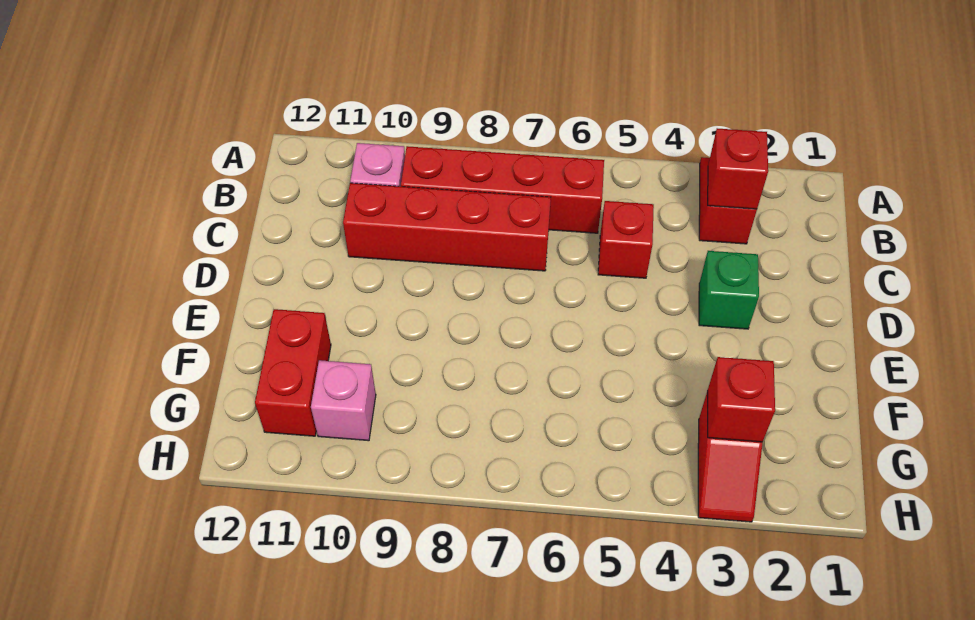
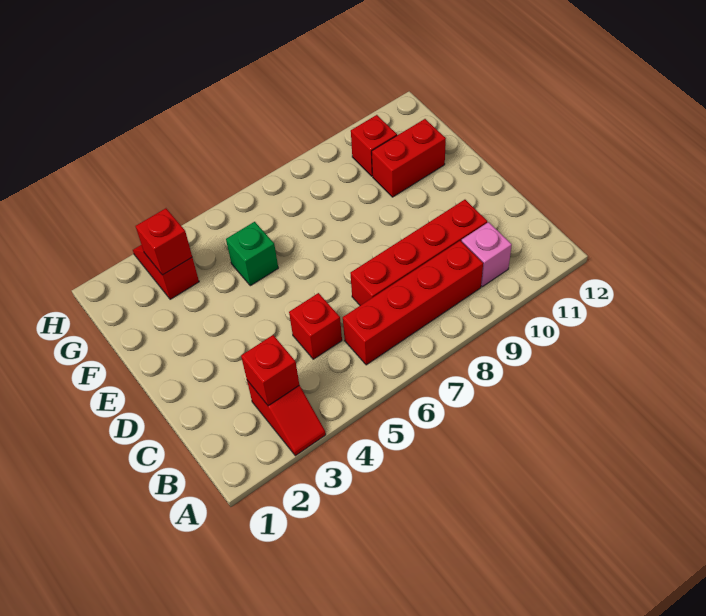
green brick D3 level 1 -> green brick F5 level 1
red brick F11:G11 level 1 -> red brick F10:F11 level 1
pink brick G10 level 1 -> red brick G10 level 1

